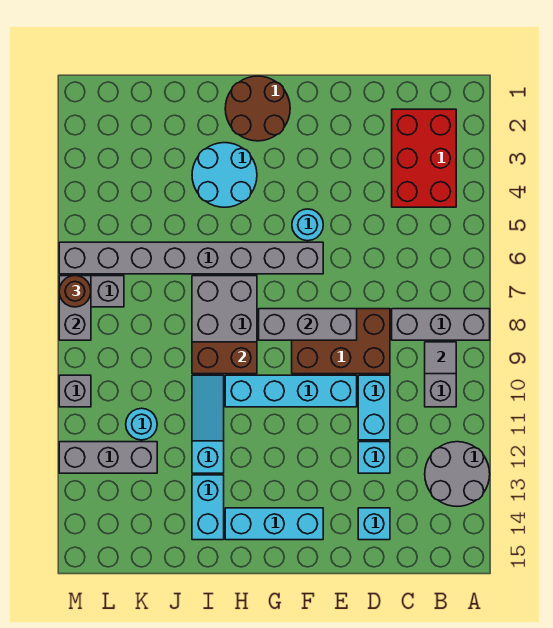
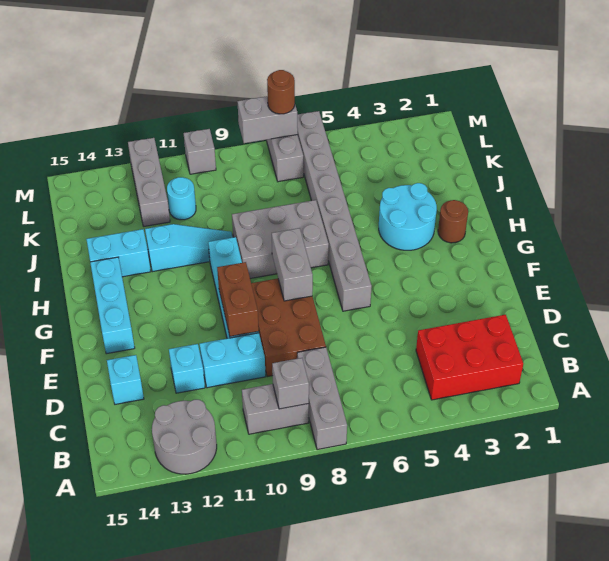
grey tile B9 level 2 -> grey brick B9 level 2
grey brick E8:G8 level 2 -> grey brick F8:G8 level 2
cyan round brick F5 level 1 -> none
brown round brick G1:H2 level 1 -> brown round brick H2 level 1
brown brick H9:I9 level 2 -> brown brick E10:F10 level 2

